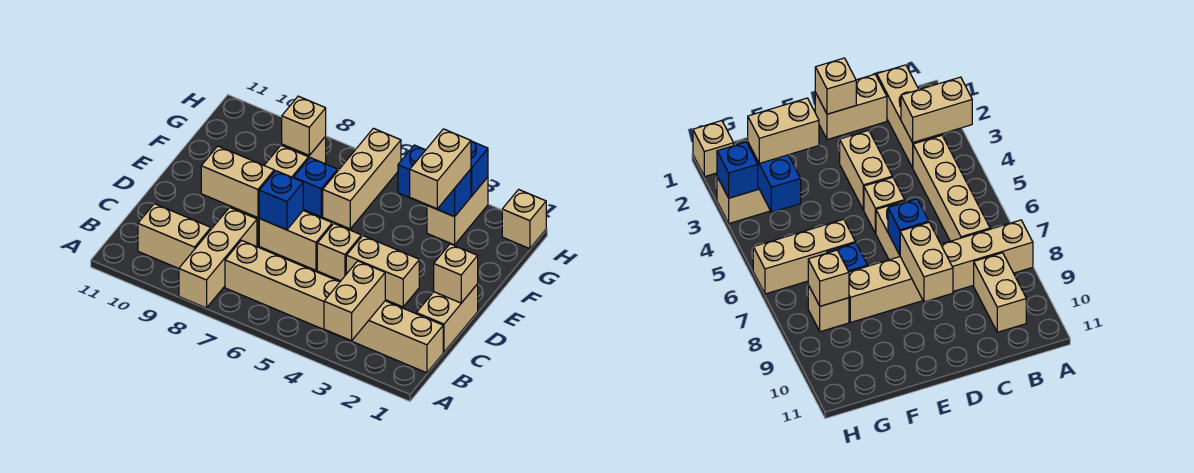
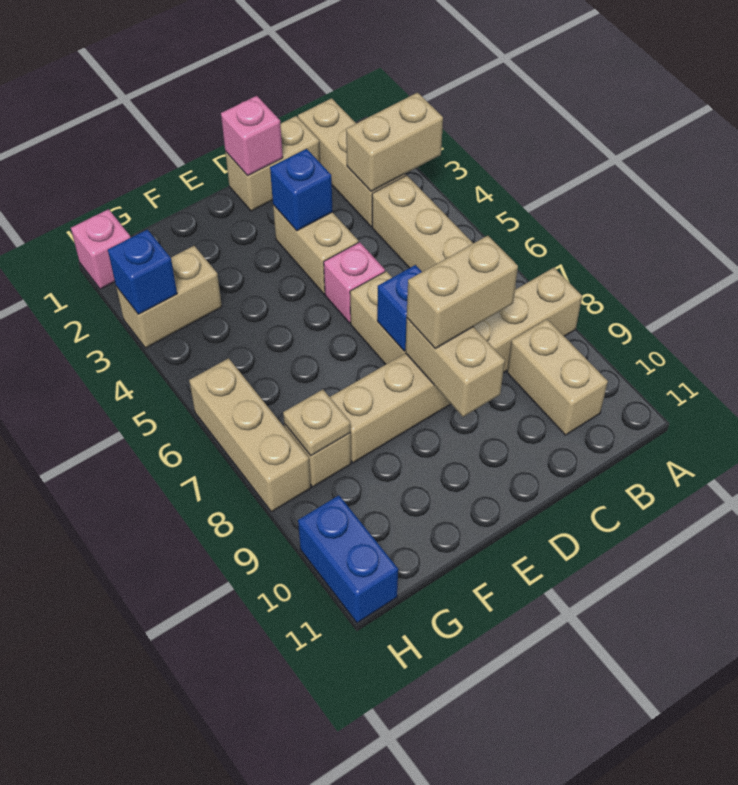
tan brick D1 level 2 -> pink brick D1 level 2
tan brick D5 level 1 -> pink brick D5 level 1
tan brick F3:G3 level 3 -> tan brick C8:D8 level 3
tan brick F6:H6 level 1 -> tan brick H6:H8 level 1
blue brick F7 level 1 -> blue brick D3 level 2
blue brick G3:G4 level 2 -> blue brick H10:H11 level 1
tan brick G8 level 2 -> tan plate G8 level 2
tan brick H1 level 1 -> pink brick H1 level 1

